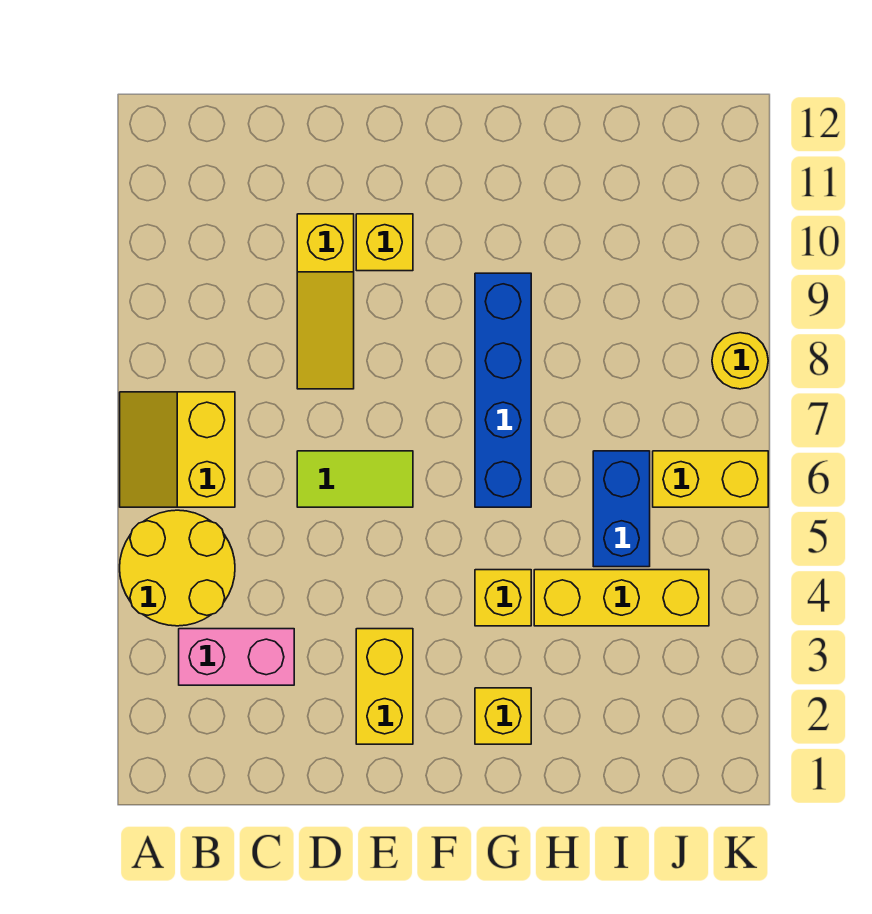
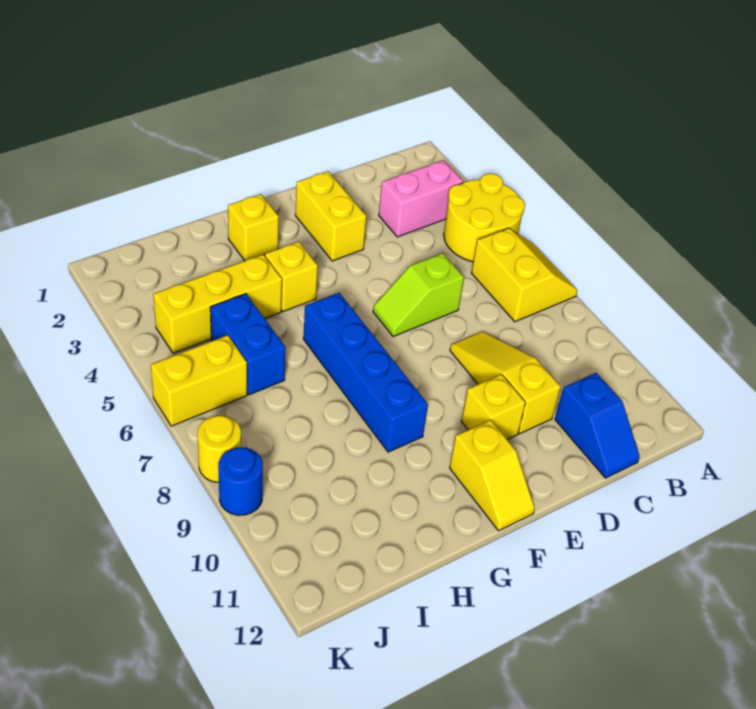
none -> blue slope C11:C12 level 1 top 11
lime tile D6:E6 level 1 -> lime slope D6:E6 level 1 top D
none -> yellow slope F11:F12 level 1 top 11
none -> blue round brick K9 level 1

